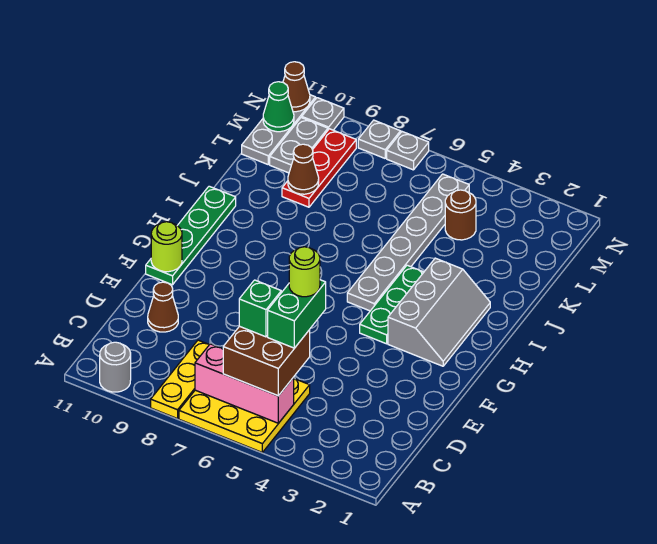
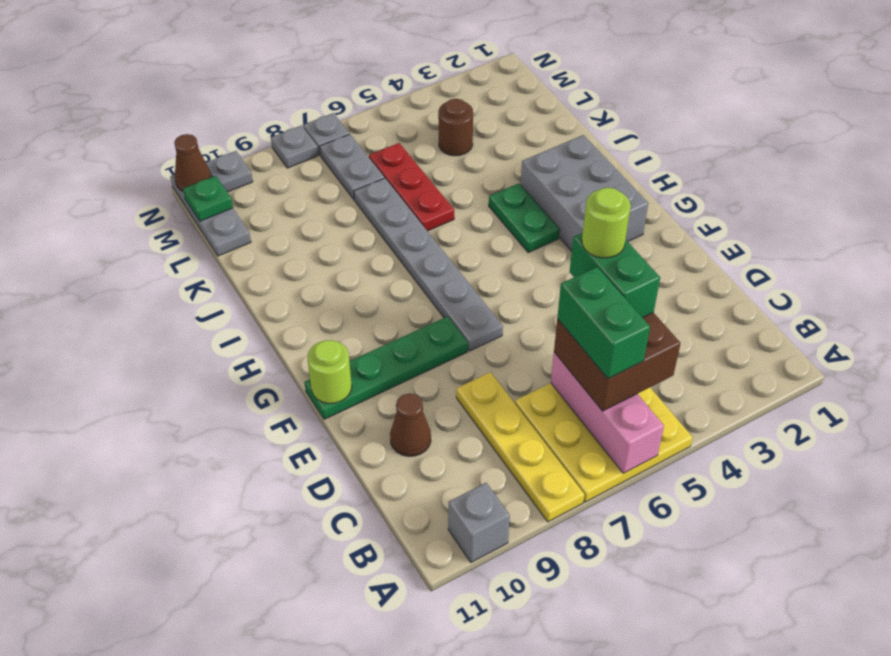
yellow plate A8:C8 level 1 -> yellow plate A8:D8 level 1
grey round brick A10 level 1 -> grey brick A10 level 1
pink brick B5:B7 level 2 -> pink brick A6:C6 level 2
green brick C6 level 4 -> green brick B6:C6 level 4
green plate F11:I11 level 1 -> green plate F8:F11 level 1
grey slope G2:I3 level 1 top 3 -> grey brick G2:I3 level 1
green plate G4:I4 level 1 -> green plate H4:I4 level 1
grey plate H5:M5 level 1 -> grey plate F7:K7 level 1
red plate K9:M9 level 1 -> red plate J6:L6 level 1
brown cone K9 level 2 -> none
grey plate L10:M10 level 1 -> grey plate L7:M7 level 1
green cone M11 level 2 -> green plate M11 level 2

